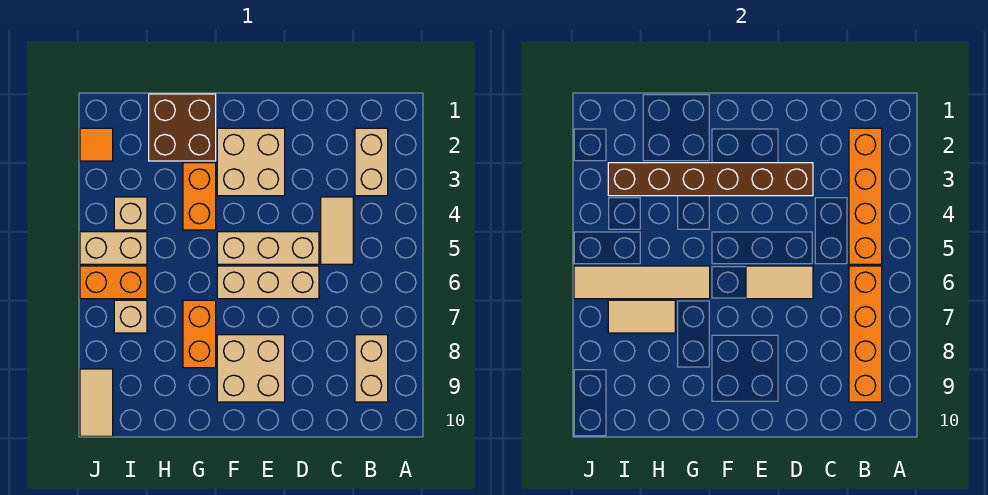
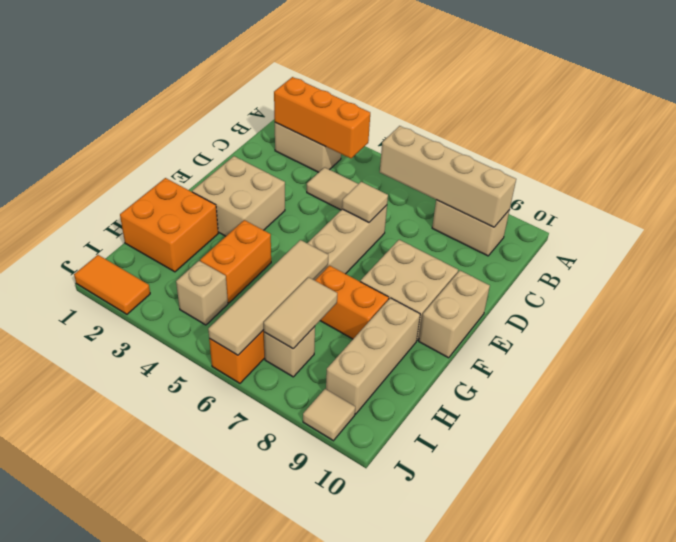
orange brick B2:B5 level 2 -> orange brick B2:B4 level 2
orange brick B6:B9 level 2 -> tan brick B6:B9 level 2
brown brick D3:I3 level 2 -> none
tan brick D5:F5 level 1 -> tan brick G9:I9 level 1
tan tile D6:E6 level 2 -> tan tile D6 level 2
brown brick G1:H2 level 1 -> orange brick G1:H2 level 1
orange brick G3:G4 level 1 -> orange brick G4:H4 level 1
tan brick I5:J5 level 1 -> tan brick E10:F10 level 1
orange tile J2 level 1 -> orange tile J1:J2 level 1
tan tile J9:J10 level 1 -> tan tile J9 level 1

